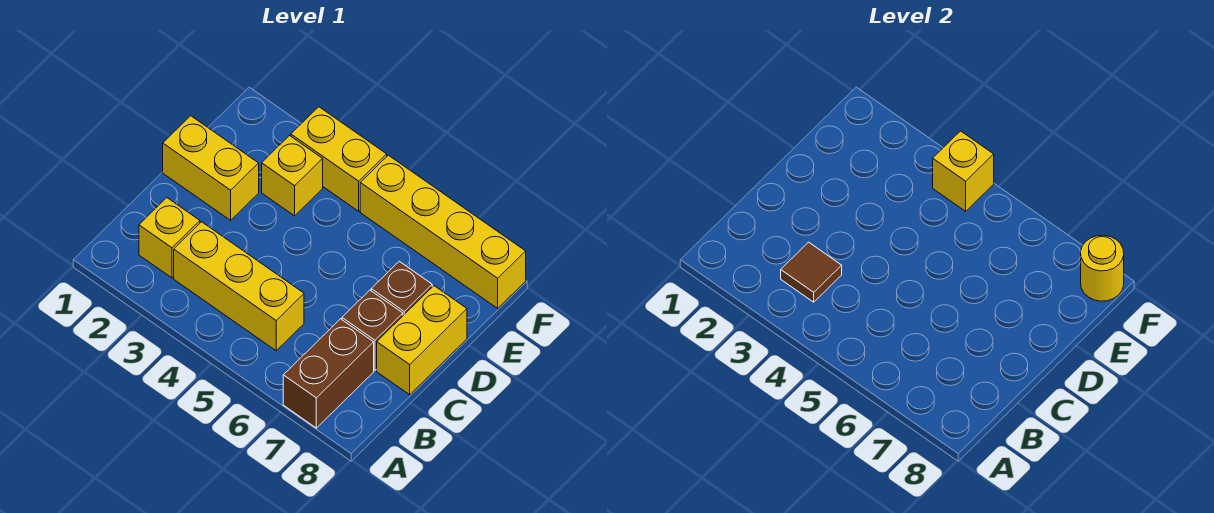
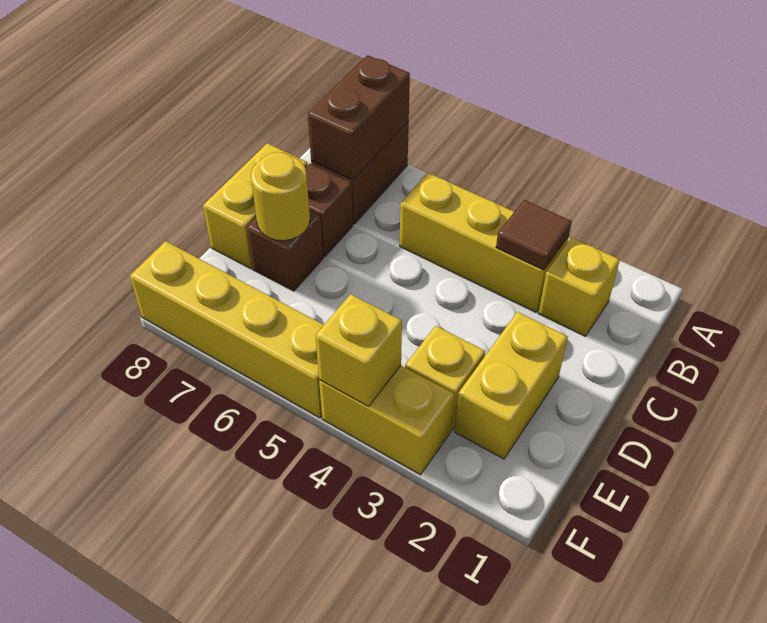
none -> brown brick A7:B7 level 2
yellow brick D1:D2 level 1 -> yellow brick D2:E2 level 1
yellow round brick F8 level 2 -> yellow round brick D7 level 2

